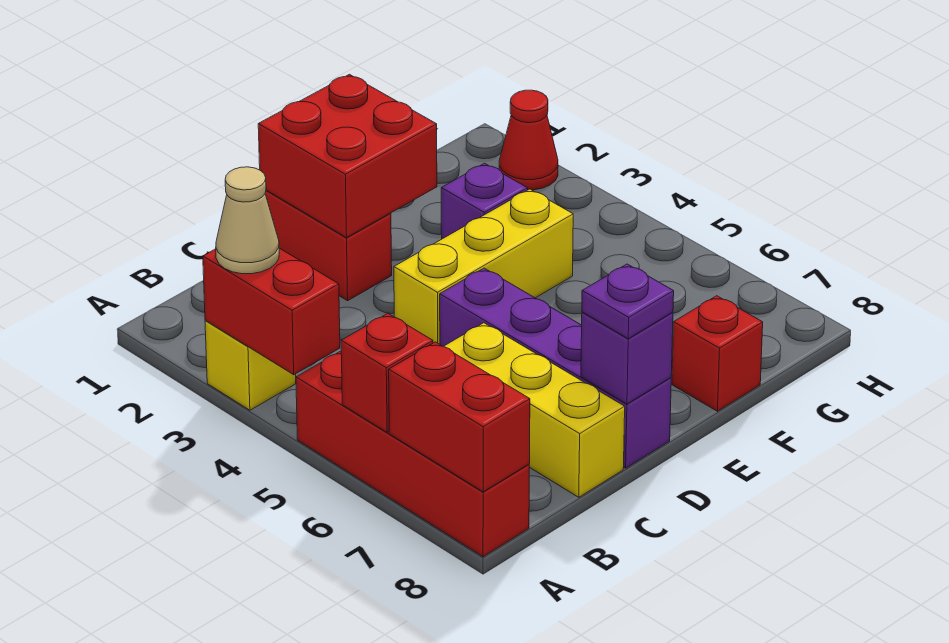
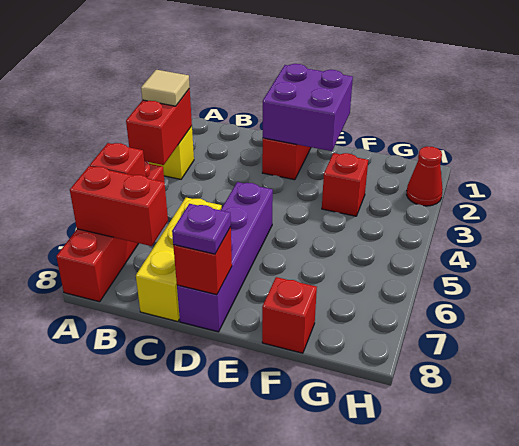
tan cone A3 level 3 -> tan tile A3 level 3
red brick A7:A8 level 2 -> red brick A7:B7 level 2
red brick D1:E2 level 2 -> purple brick D1:E2 level 2
yellow brick D4:F4 level 1 -> none
purple brick D8 level 2 -> red brick D8 level 2
purple brick F3 level 1 -> red brick F3 level 1

